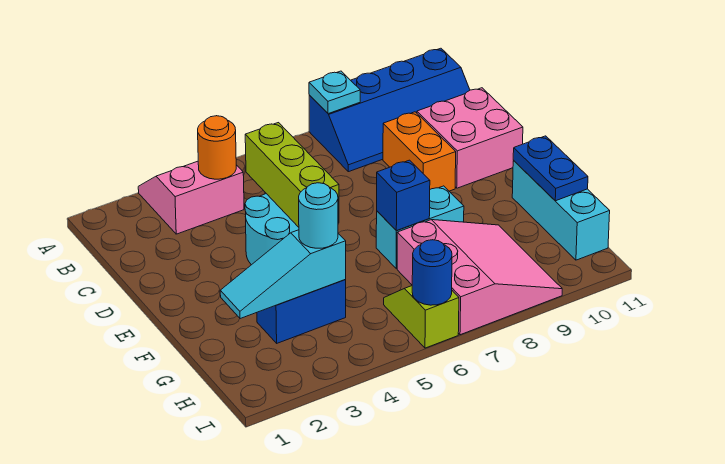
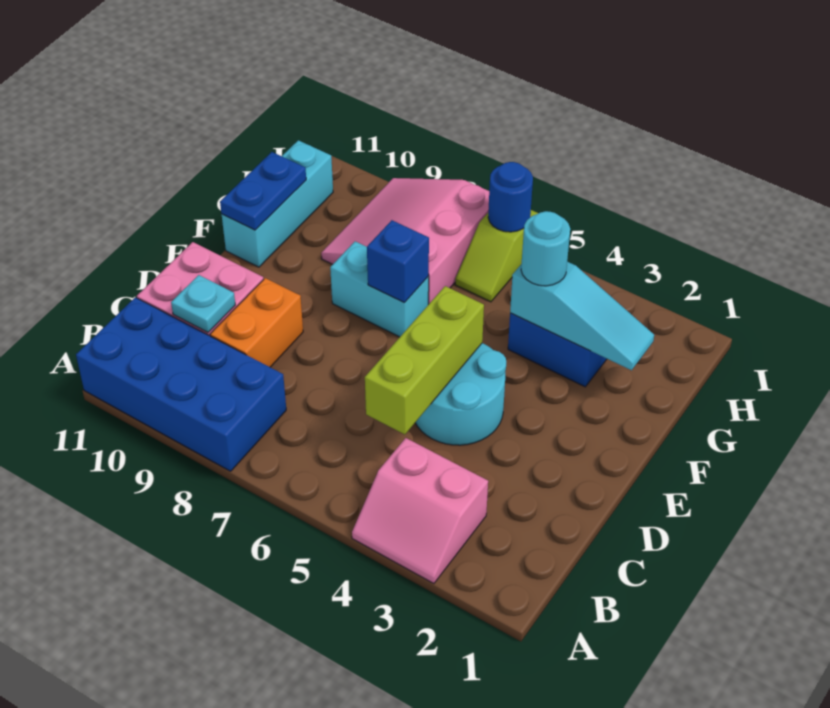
blue slope A8:B11 level 1 top A -> blue brick A8:B11 level 1
cyan plate A8 level 2 -> cyan plate C10 level 2
orange round brick B4 level 2 -> none

